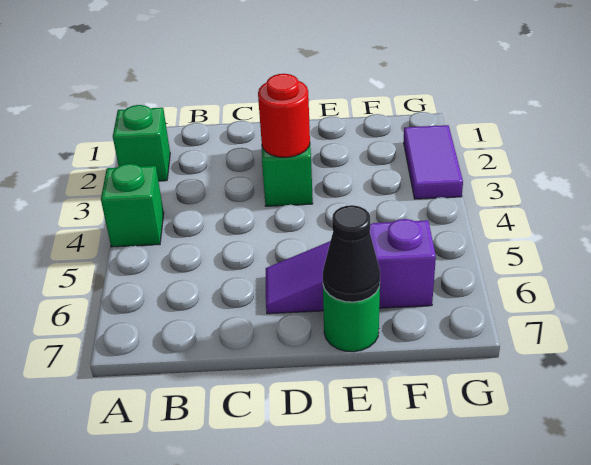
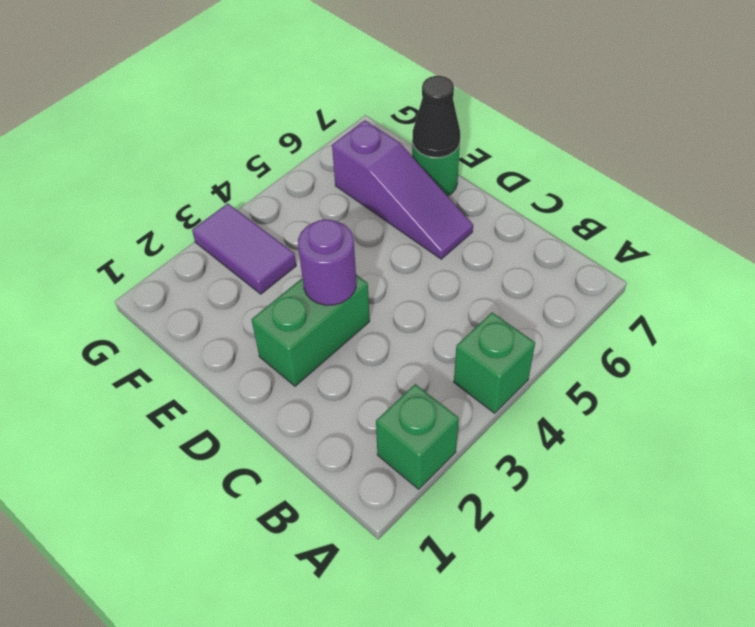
red round brick D3 level 2 -> purple round brick D3 level 2
purple tile G2:G3 level 1 -> purple tile F3:G3 level 1

